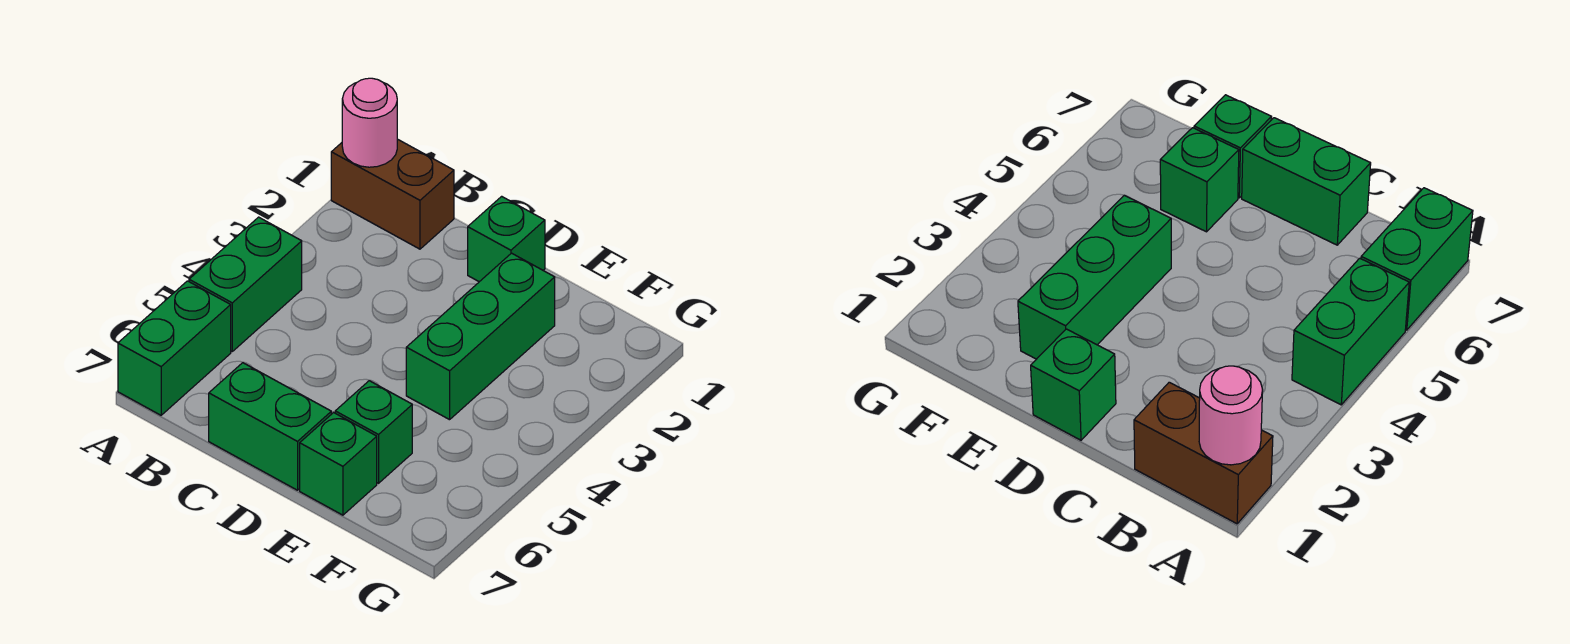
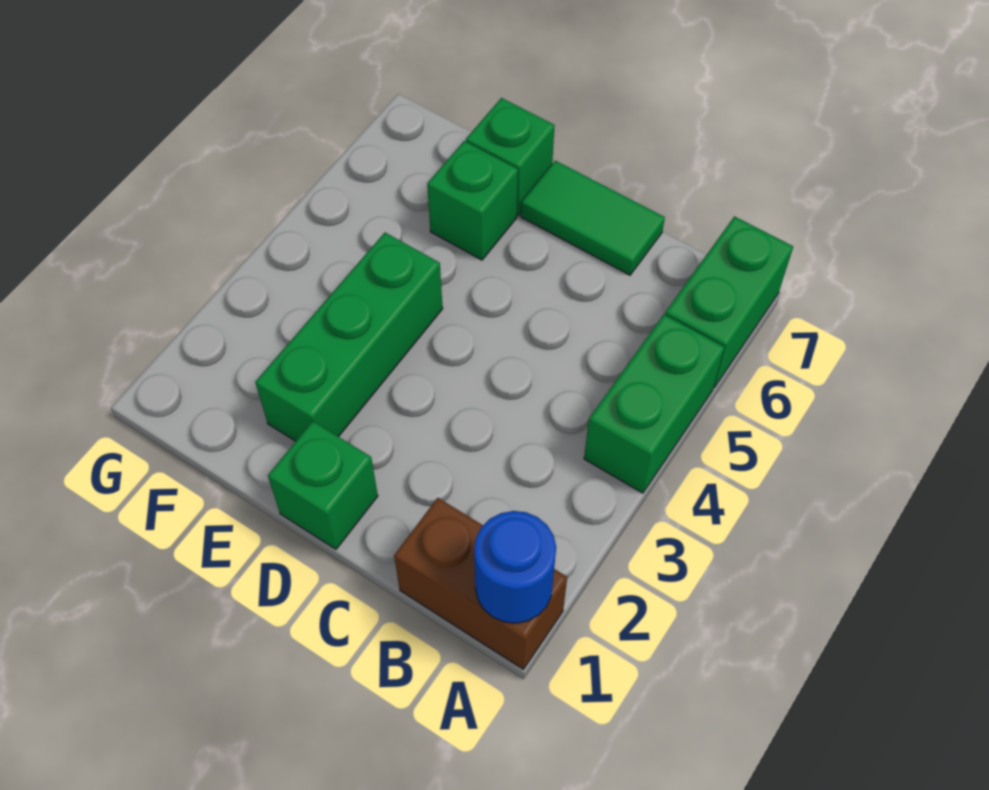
pink round brick A1 level 2 -> blue round brick A1 level 2
green brick C7:D7 level 1 -> green tile C7:D7 level 1

